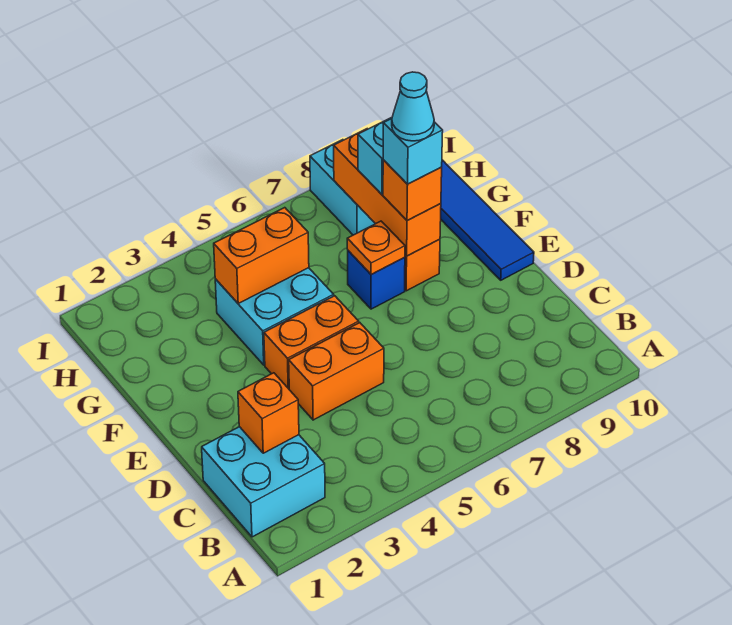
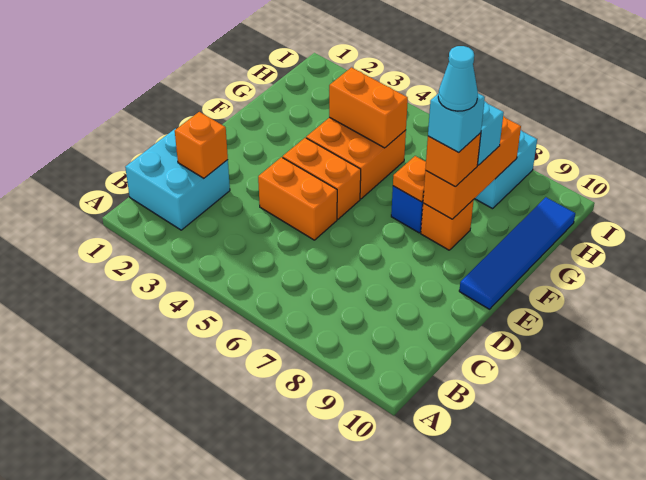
cyan brick F4:G5 level 1 -> orange brick F4:G5 level 1

